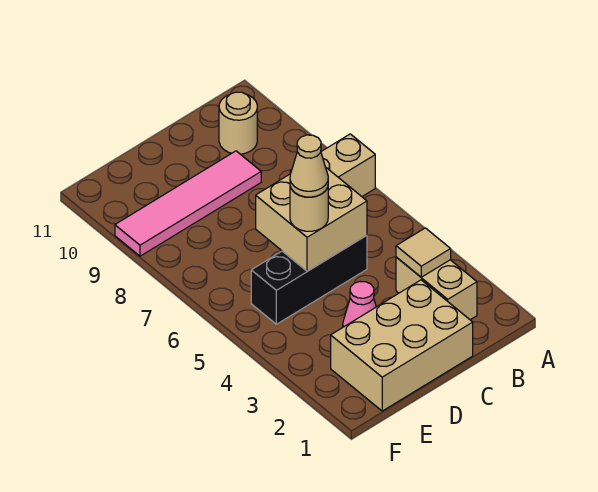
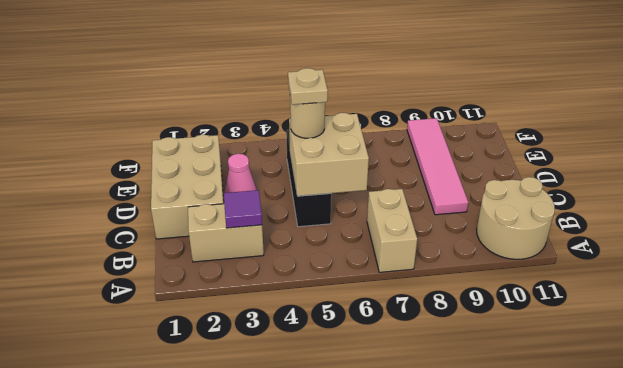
tan tile B3 level 2 -> purple tile B3 level 2
tan round brick B10 level 1 -> tan round brick A10:B11 level 1
tan cone D5 level 4 -> tan plate D5 level 4

